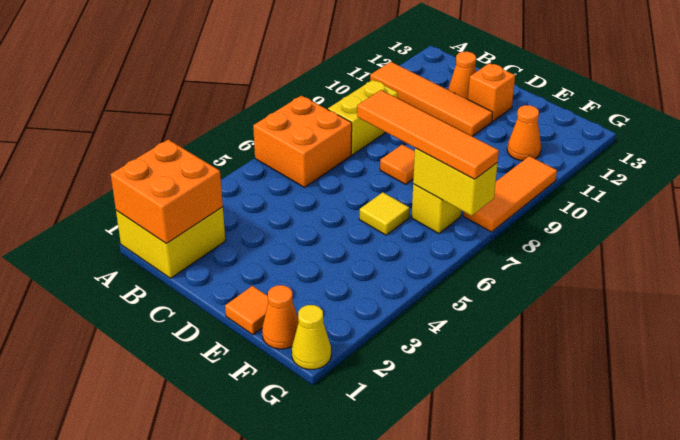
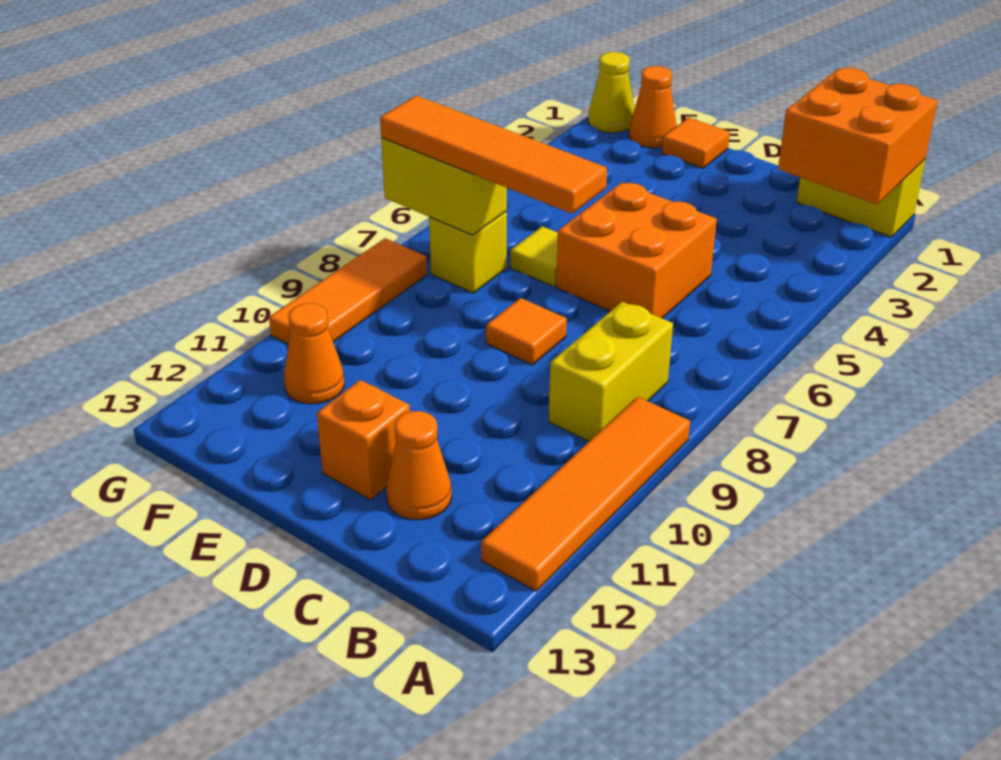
yellow brick A1:B2 level 1 -> yellow brick A1:B1 level 1
orange brick A6:B7 level 1 -> orange brick C5:D6 level 1
orange tile A11:D11 level 1 -> orange tile A9:A12 level 1

